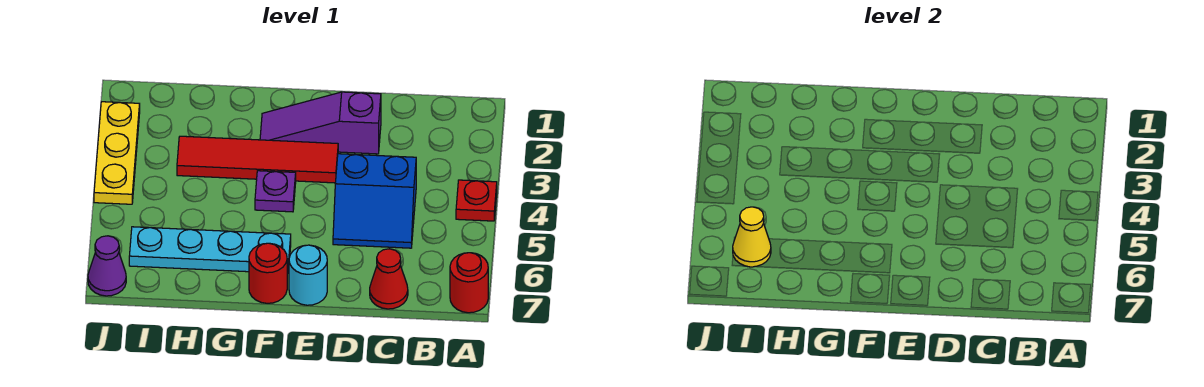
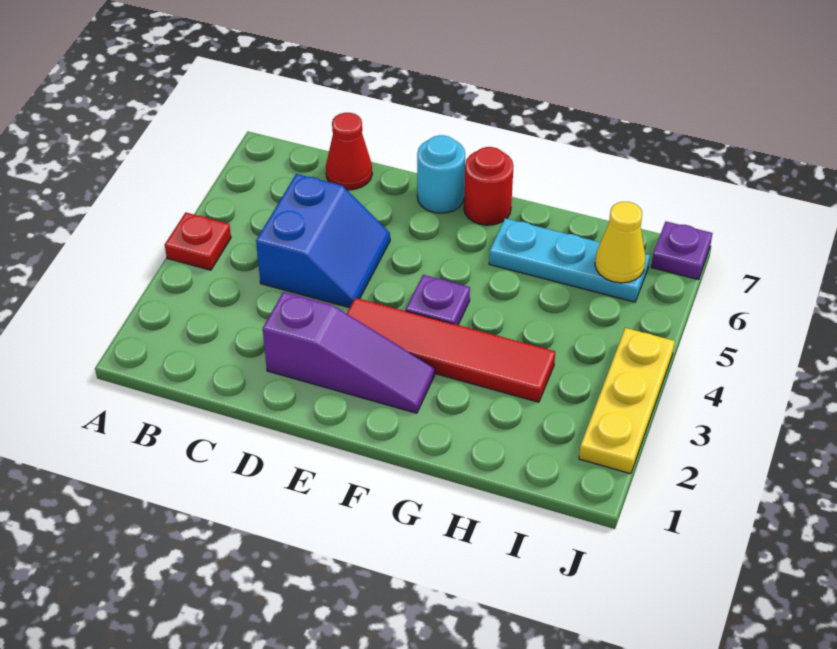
red round brick A7 level 1 -> none
blue slope C4:D5 level 1 top 4 -> blue slope C4:D5 level 1 top C
cyan plate F6:I6 level 1 -> cyan plate G6:I6 level 1
purple cone J7 level 1 -> purple plate J7 level 1

